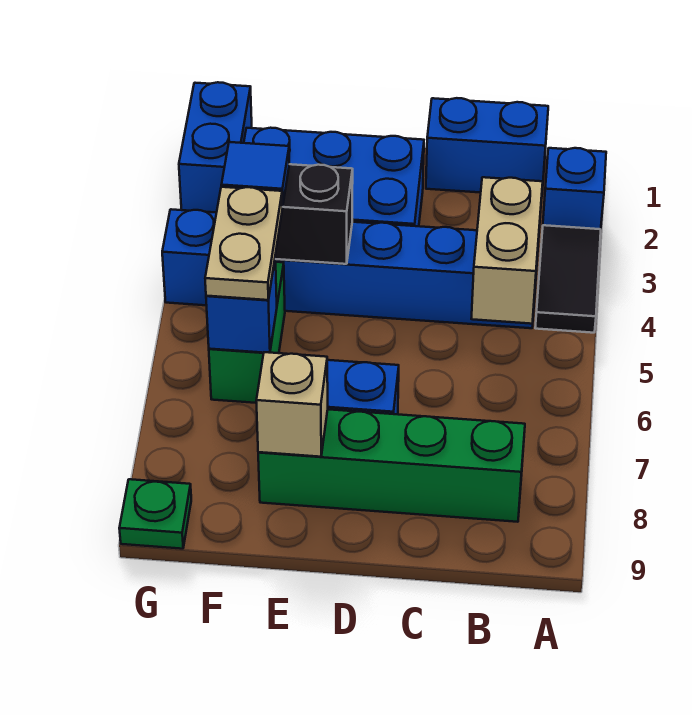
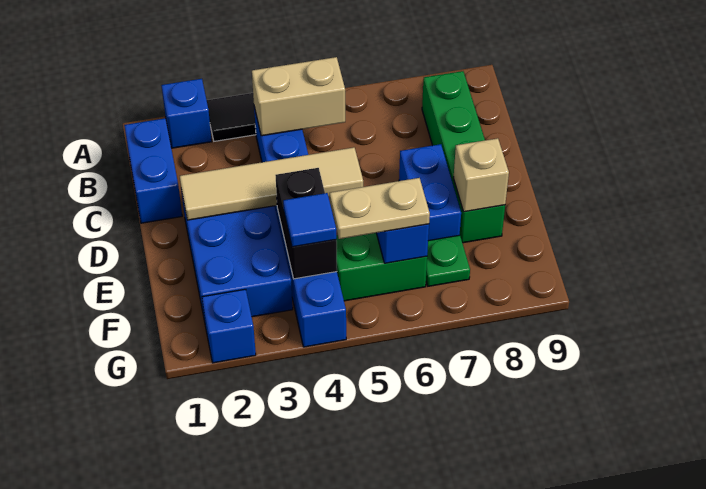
none -> tan tile D2:D5 level 2
blue brick G1:G2 level 1 -> blue brick G2 level 1
green plate G9 level 1 -> green plate F7 level 1

